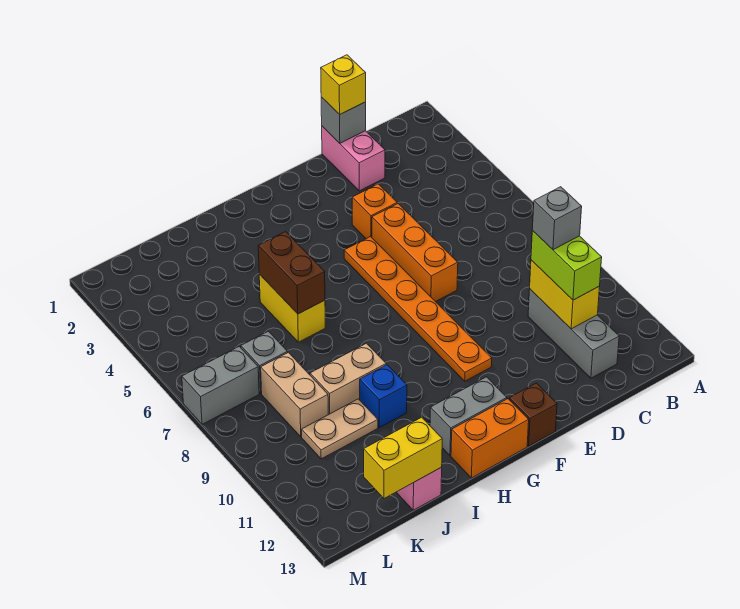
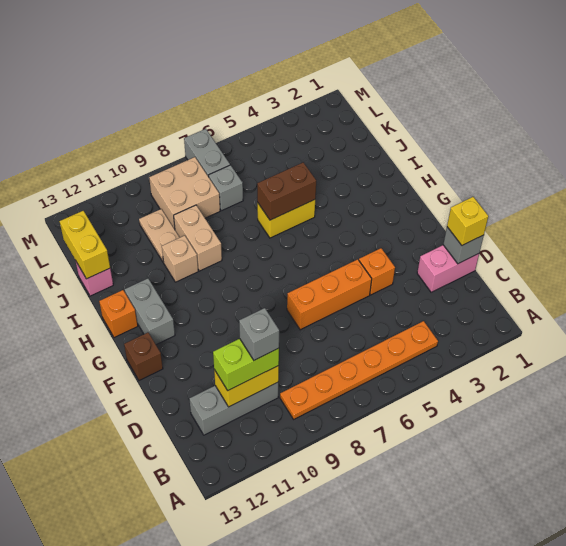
orange plate F5:F10 level 1 -> orange plate B4:B9 level 1
orange brick G13:H13 level 1 -> orange brick H13 level 1
blue brick I10 level 1 -> tan brick I10 level 1
tan brick K8:K9 level 1 -> tan brick K8:L9 level 1

